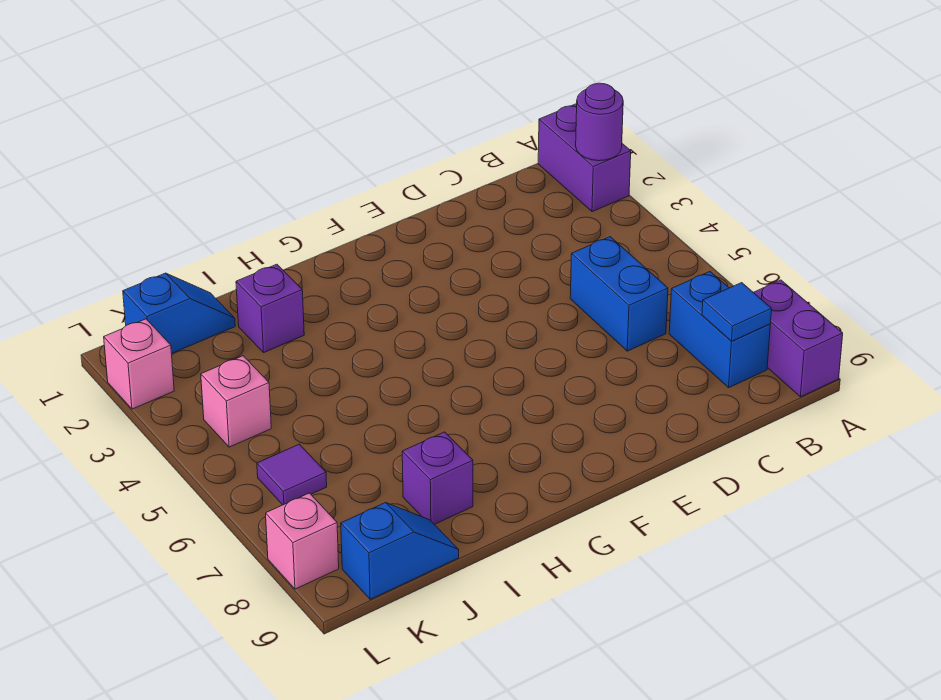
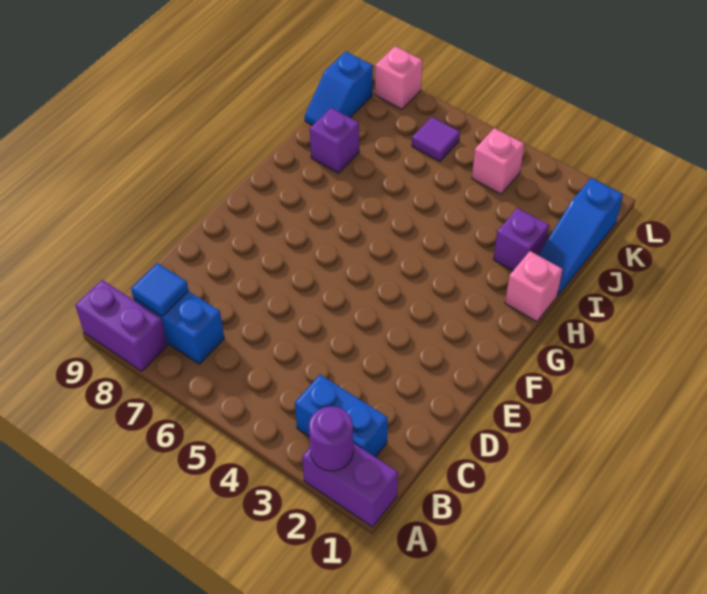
blue brick C5:C6 level 1 -> blue brick B2:B3 level 1
blue slope J1:K1 level 1 top K -> blue slope I1:K1 level 1 top K
pink brick L2 level 1 -> pink brick H1 level 1

